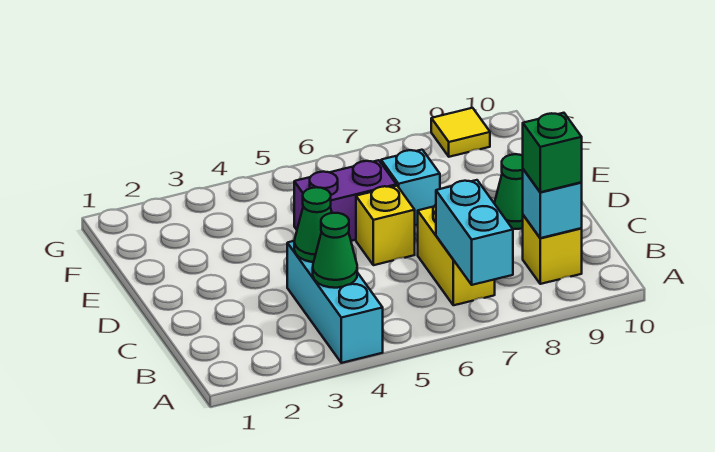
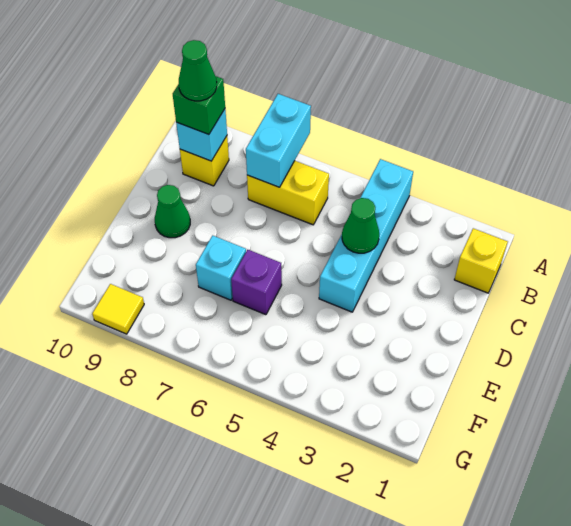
cyan brick A4:C4 level 1 -> cyan brick A4:D4 level 1
green cone B4 level 2 -> green cone B9 level 4
yellow brick B7:C7 level 1 -> yellow brick B6:B7 level 1
yellow brick D6 level 1 -> yellow brick B1 level 1
purple brick E5:E6 level 1 -> purple brick E6 level 1

